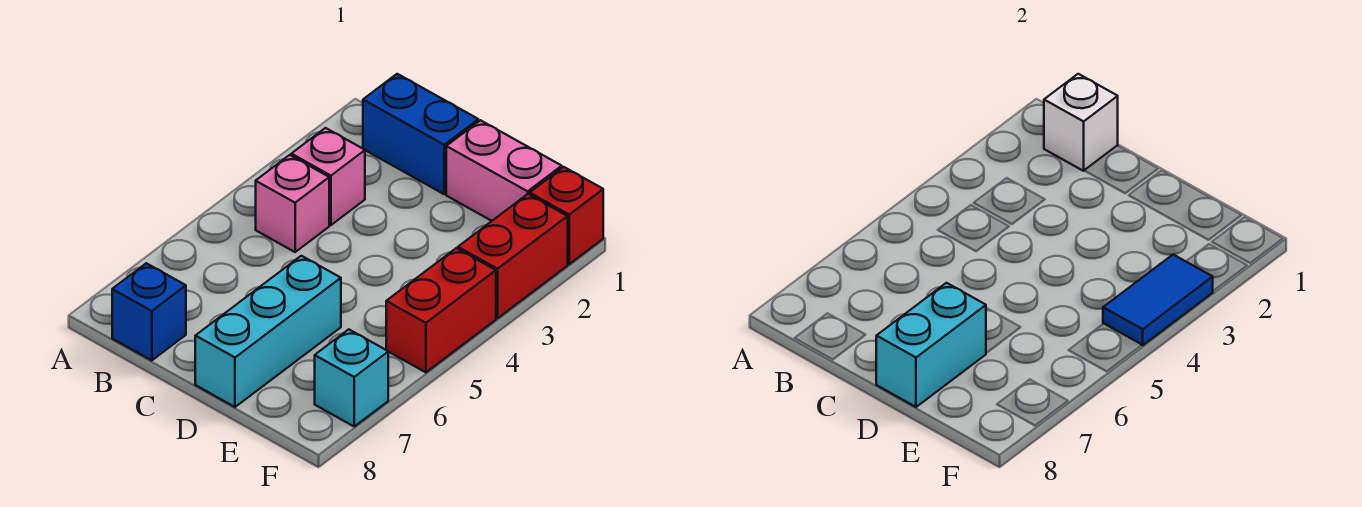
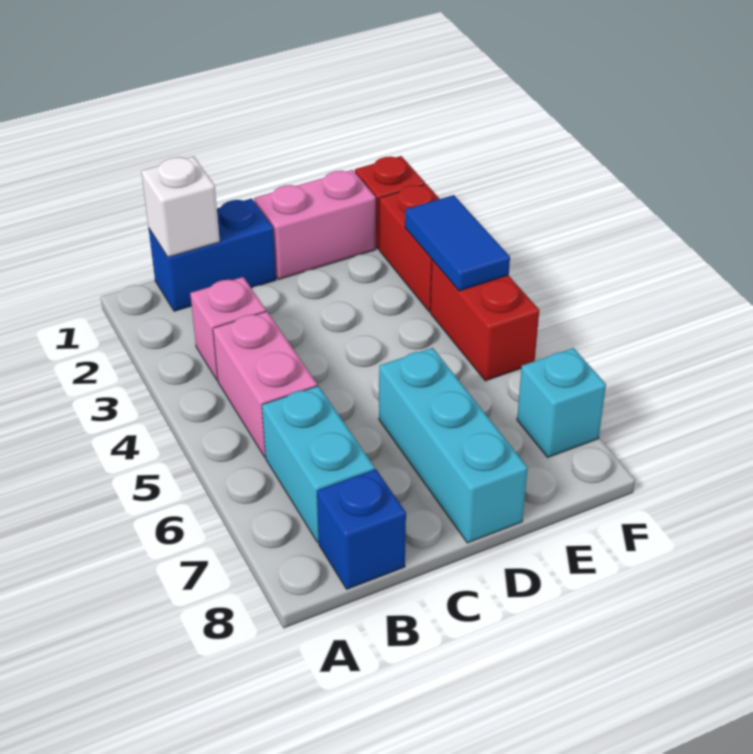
pink brick B4 level 1 -> pink brick B4:B5 level 1
cyan brick D7:D8 level 2 -> cyan brick B6:B7 level 1

